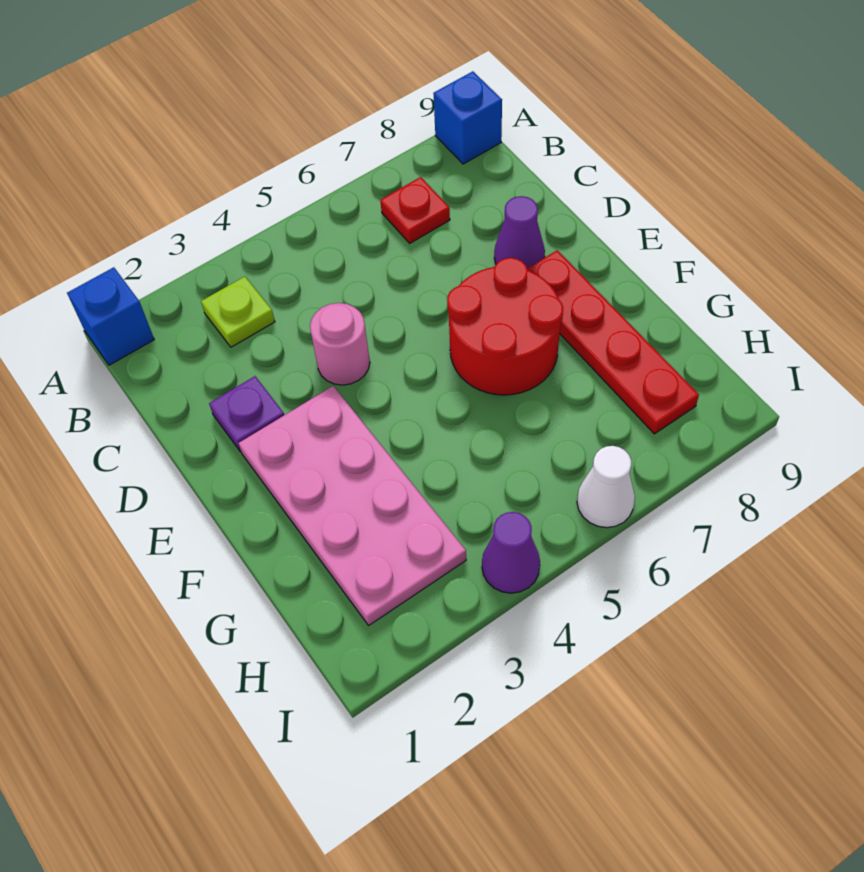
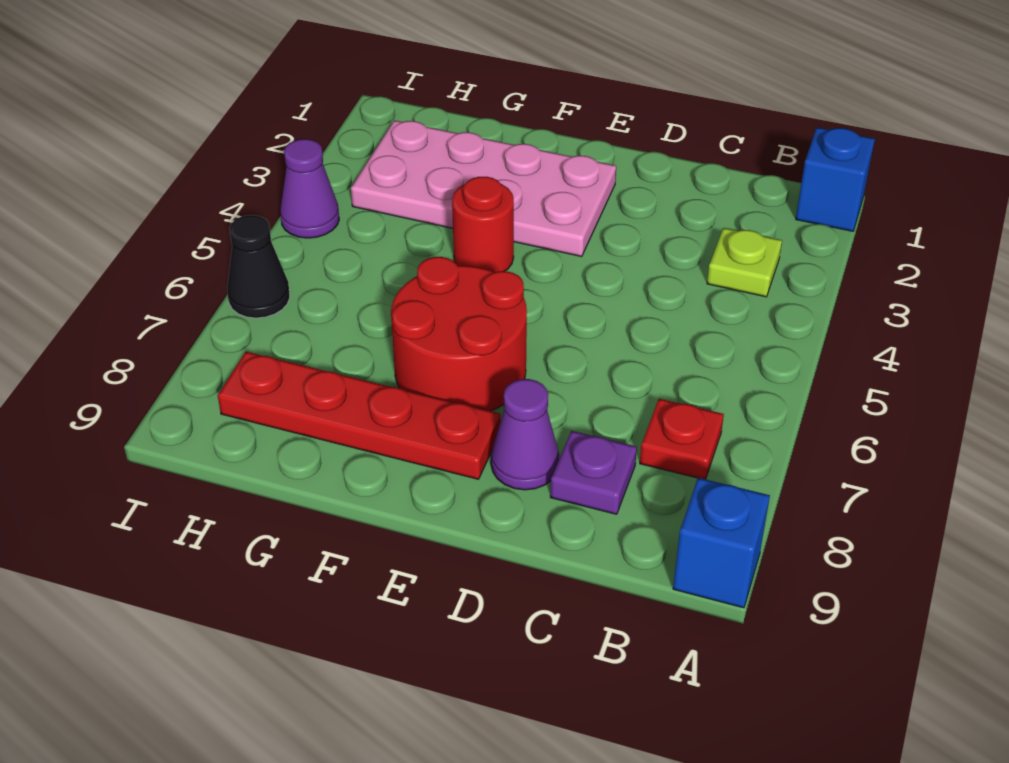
purple plate D2 level 1 -> purple plate C8 level 1
pink round brick D4 level 1 -> none
none -> red round brick F4 level 1
white cone I6 level 1 -> black cone I6 level 1

